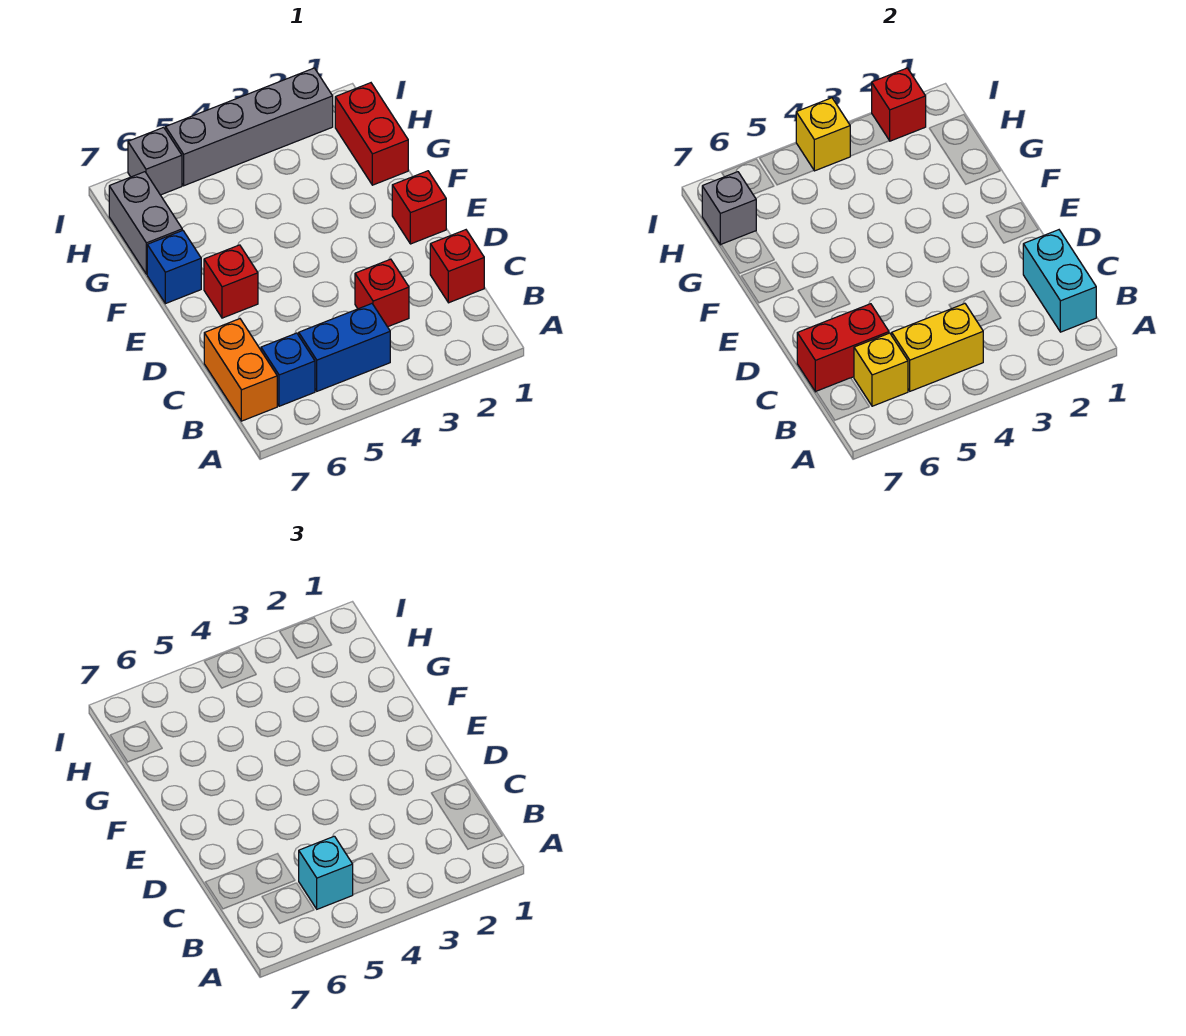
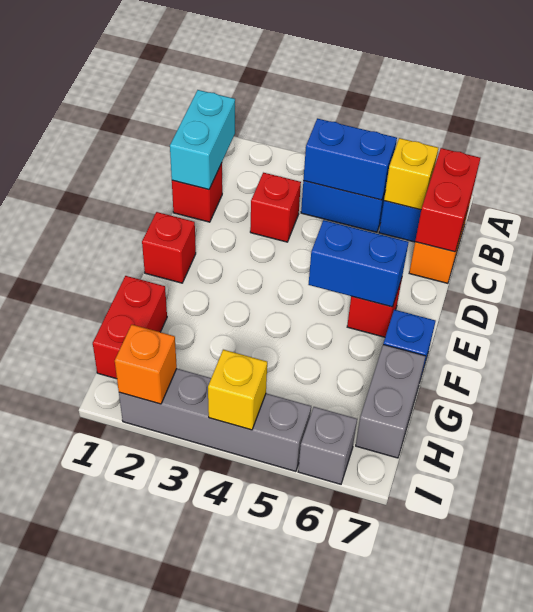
yellow brick B4:B5 level 2 -> blue brick B4:B5 level 2
cyan brick B5 level 3 -> none
red brick C6:C7 level 2 -> red brick B7:C7 level 2
none -> blue brick E5:E6 level 2
grey brick H7 level 2 -> none
red brick I2 level 2 -> orange brick I2 level 2

